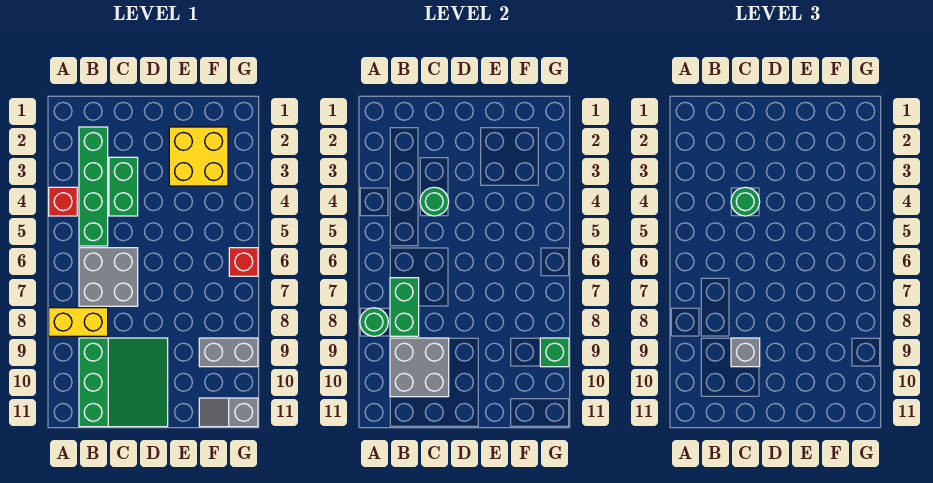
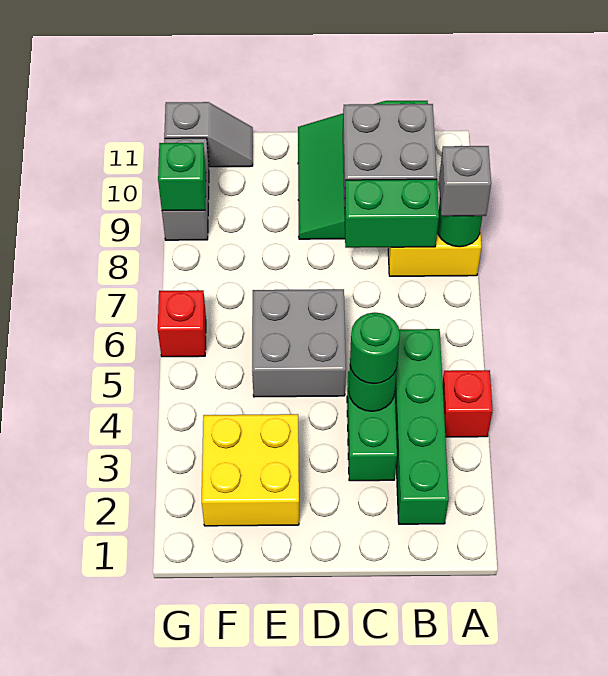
grey brick B6:C7 level 1 -> grey brick D5:E6 level 1
green brick B7:B8 level 2 -> green brick B8:C8 level 2
grey brick C9 level 3 -> grey brick A8 level 3
grey brick F9:G9 level 1 -> grey brick G9:G10 level 1

